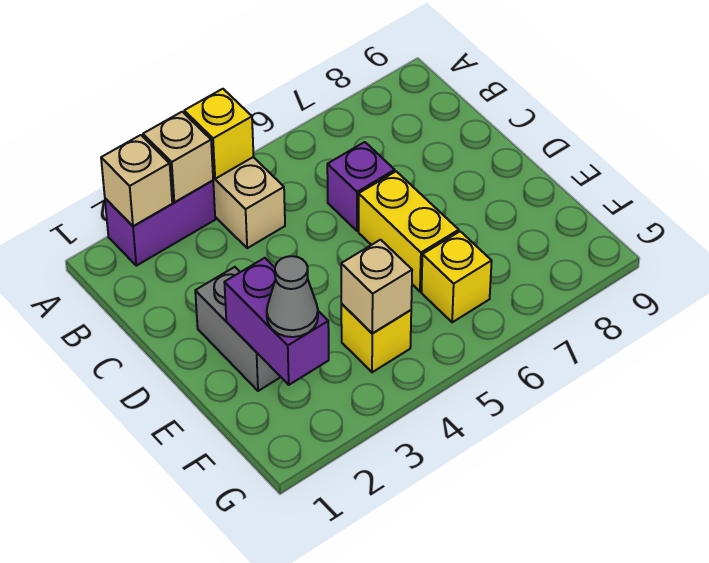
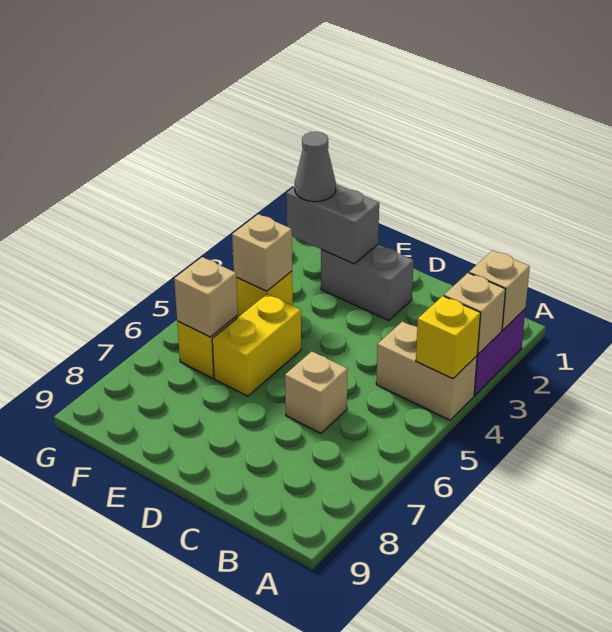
purple brick C6 level 1 -> tan brick C6 level 1
yellow brick D6:E6 level 1 -> yellow brick E5:E6 level 1
purple brick E2:F2 level 2 -> grey brick E2:F2 level 2
none -> tan brick F6 level 2

